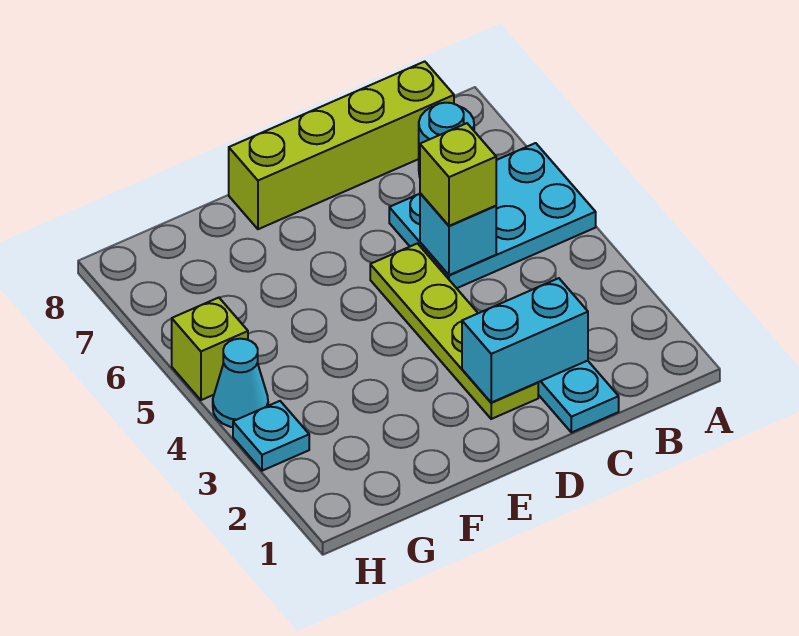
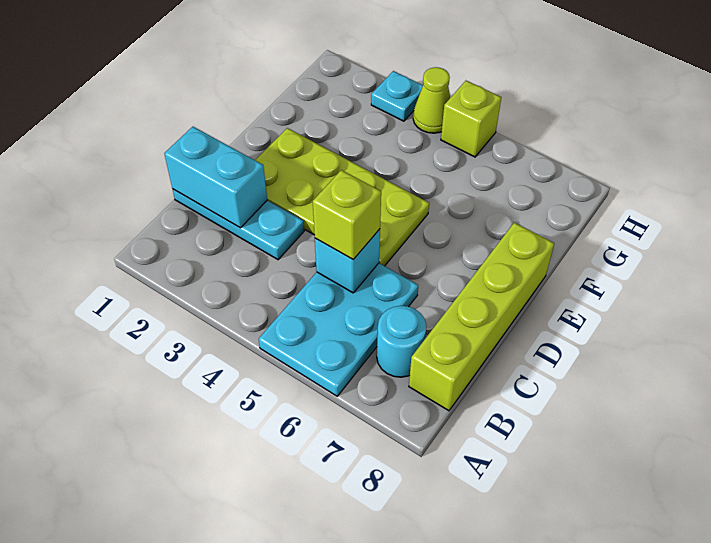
cyan brick C2:D2 level 2 -> cyan brick C1:C2 level 2
lime plate D2:D5 level 1 -> lime plate D2:E5 level 1
cyan cone H4 level 1 -> lime cone H4 level 1

